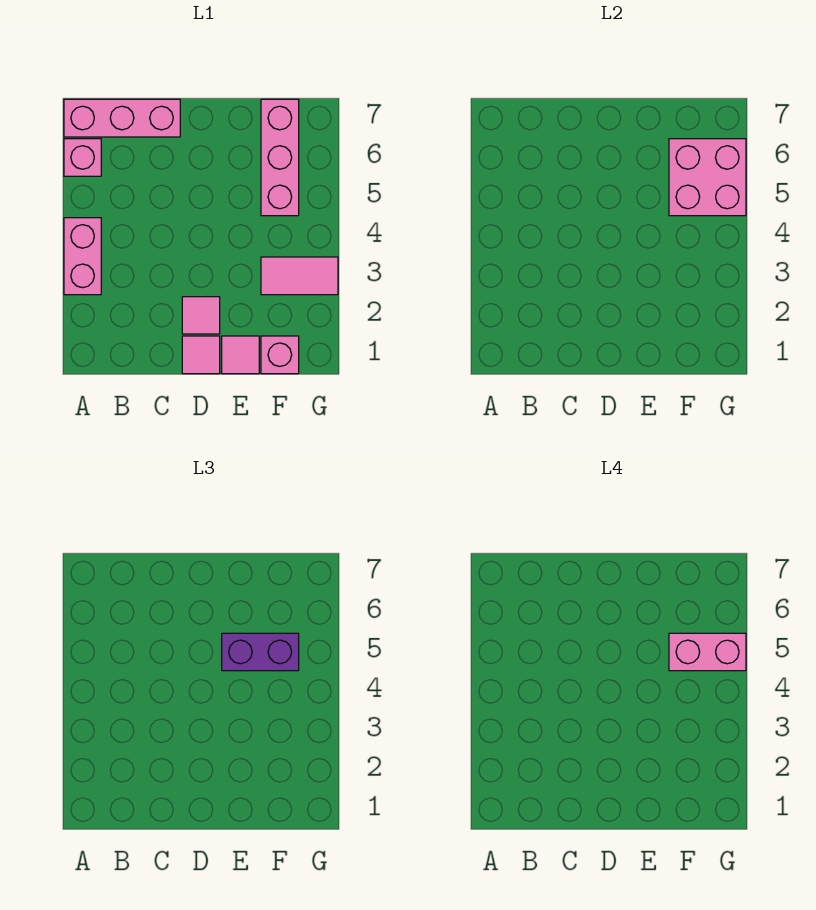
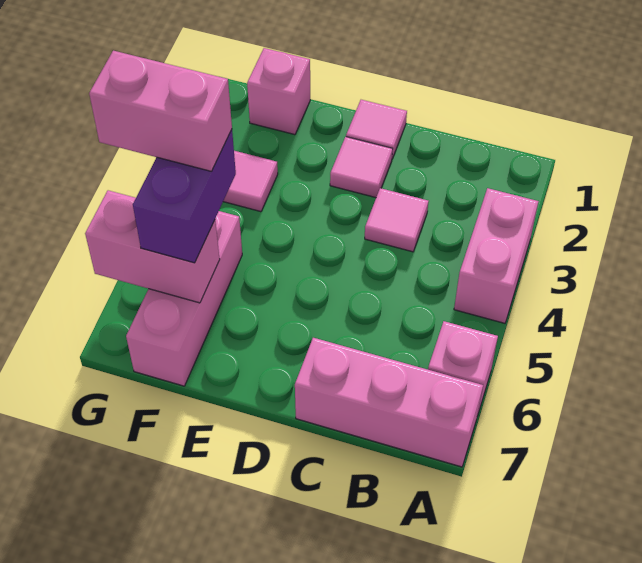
pink tile E1 level 1 -> pink tile C3 level 1
purple brick E5:F5 level 3 -> purple brick F5:F6 level 3
pink brick F5:G6 level 2 -> pink brick F6:G6 level 2

